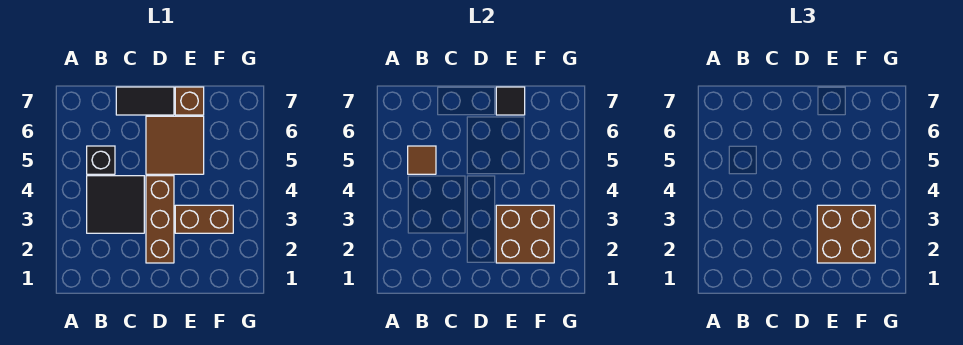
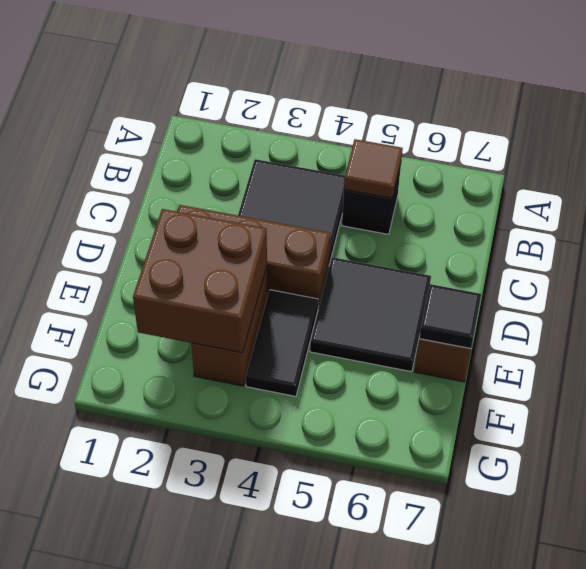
black tile C7:D7 level 1 -> black tile E4:F4 level 1
brown tile D5:E6 level 1 -> black tile D5:E6 level 1
brown brick E2:F3 level 3 -> none

